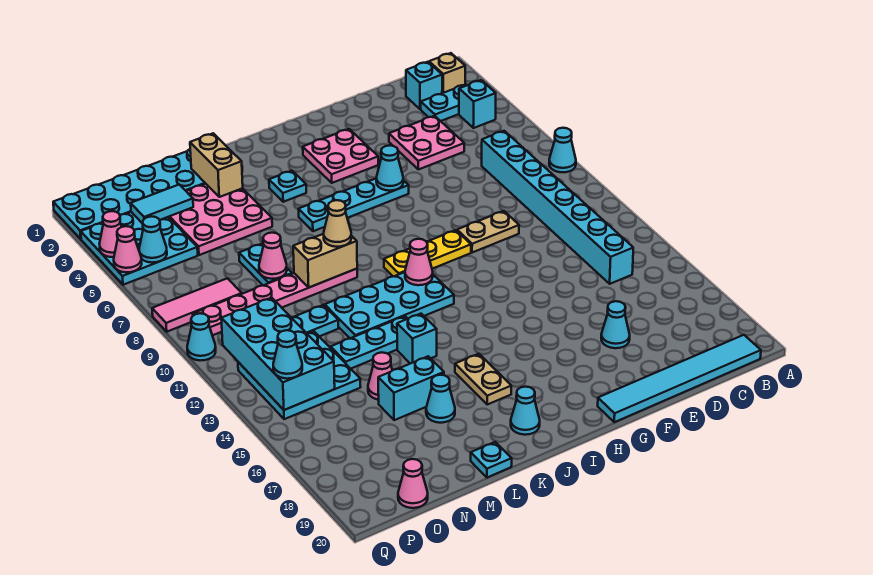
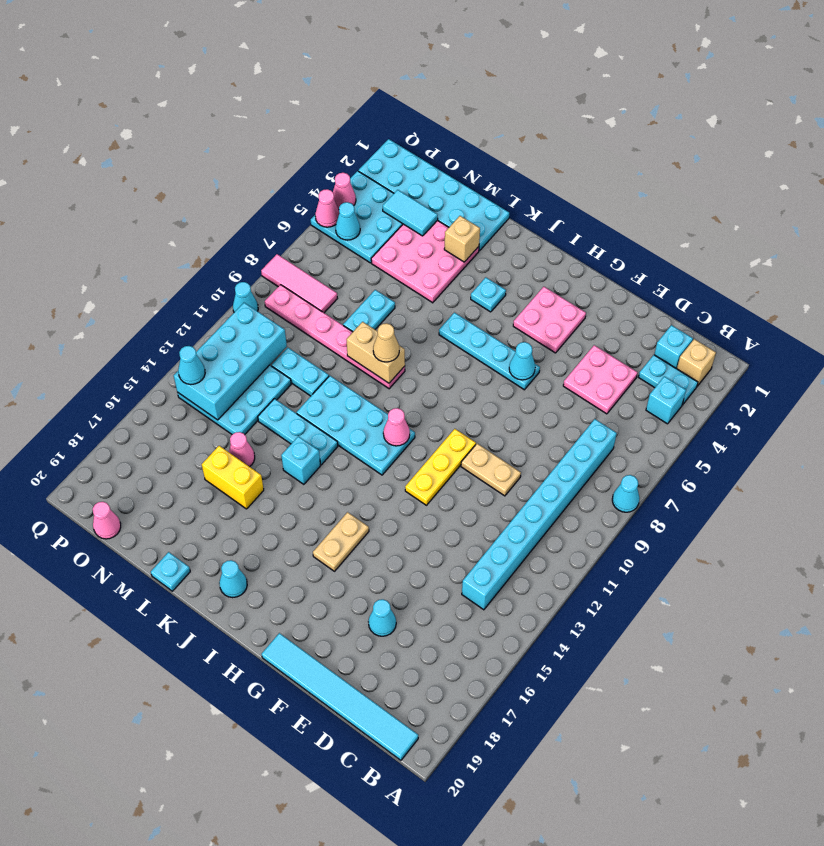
yellow plate G10:I10 level 1 -> yellow plate G10:G12 level 1
tan plate J16:J17 level 1 -> tan plate H15:H16 level 1
tan brick L2:L3 level 2 -> tan brick L3 level 2
cyan brick L16:M16 level 1 -> yellow brick L16:M16 level 1
cyan cone L17 level 1 -> none
pink cone M8 level 2 -> none

